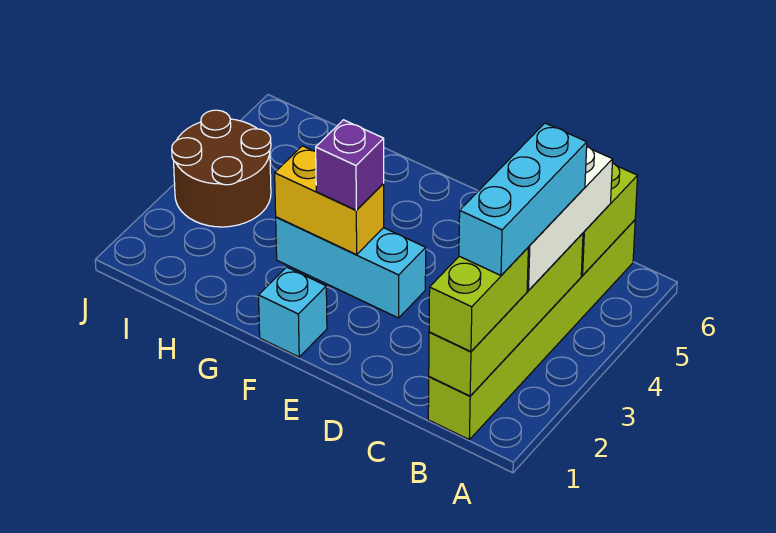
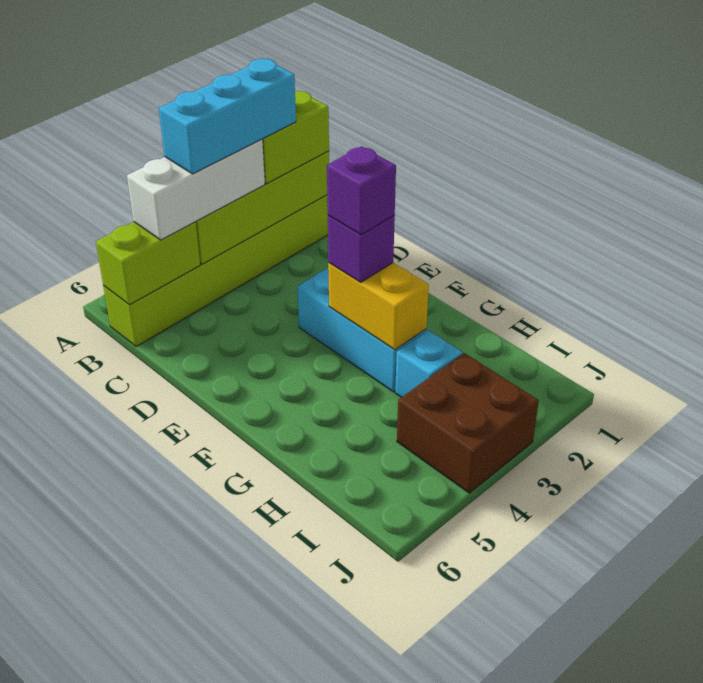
cyan brick F1 level 1 -> cyan brick H3 level 1
none -> purple brick F3 level 4
brown round brick I3:J4 level 1 -> brown brick I3:J4 level 1

